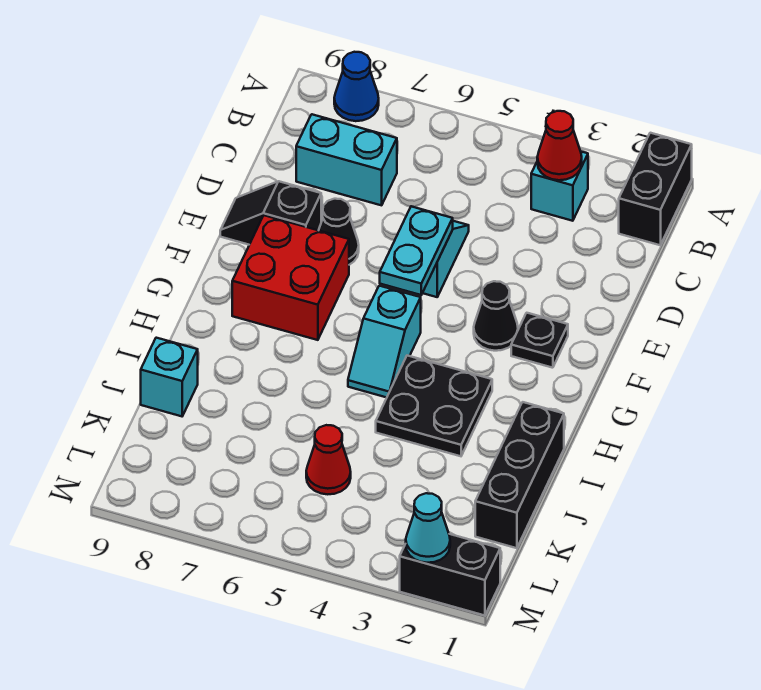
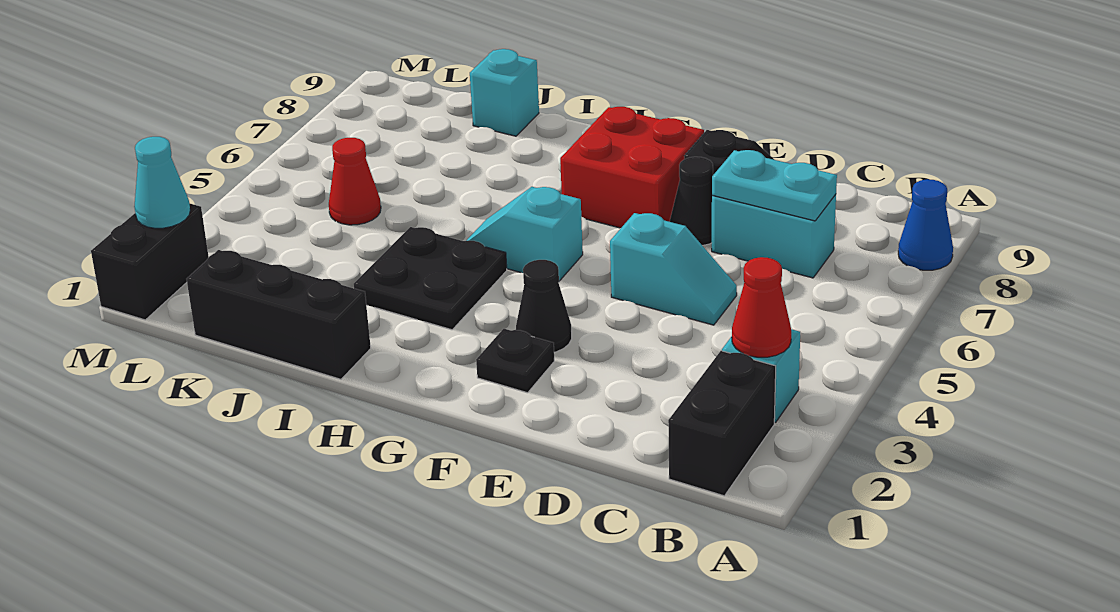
black brick A1:B1 level 1 -> black brick B1:B2 level 1
cyan brick C7:C8 level 1 -> cyan brick C7:D7 level 1
cyan plate E5:F5 level 2 -> cyan plate C7:D7 level 2

